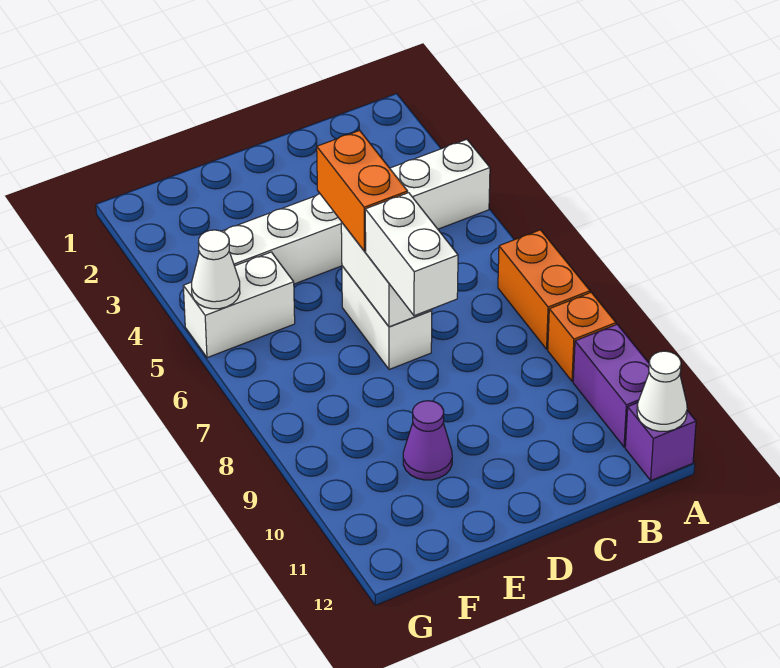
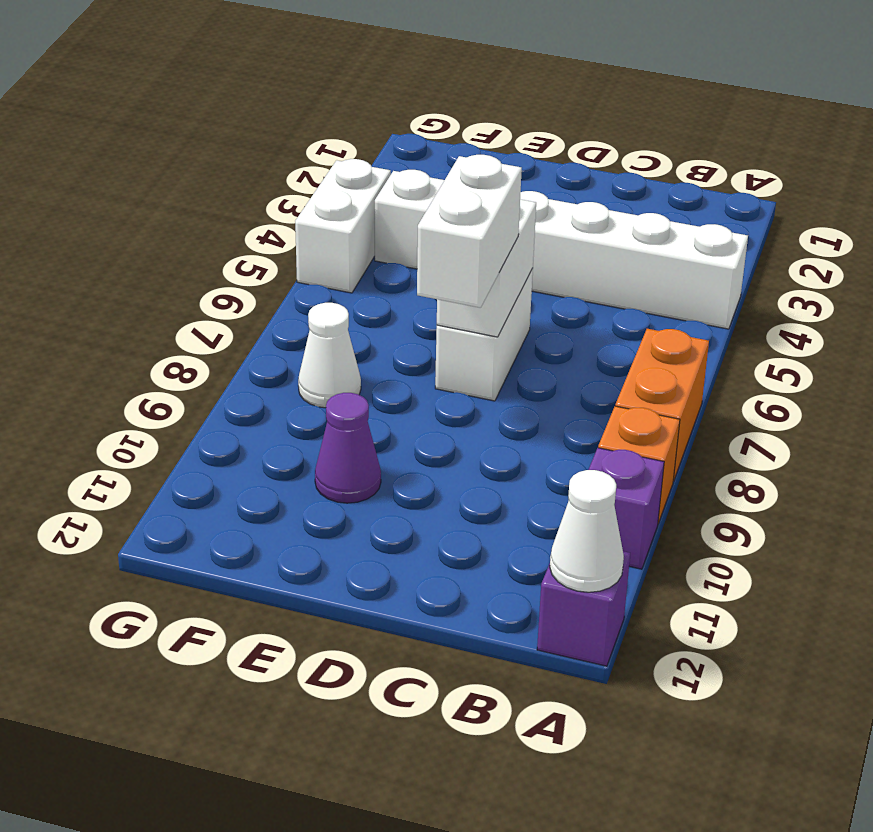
purple brick A10:A11 level 1 -> purple brick A10 level 1
orange brick D5:D6 level 3 -> none
white brick F5:G5 level 1 -> white brick G4:G5 level 1
white cone G5 level 2 -> white cone F8 level 1

